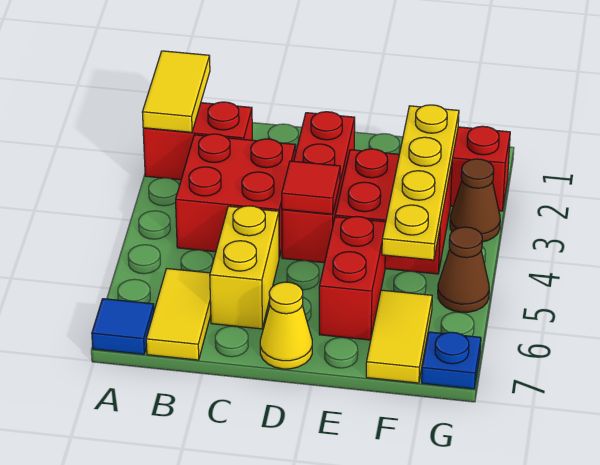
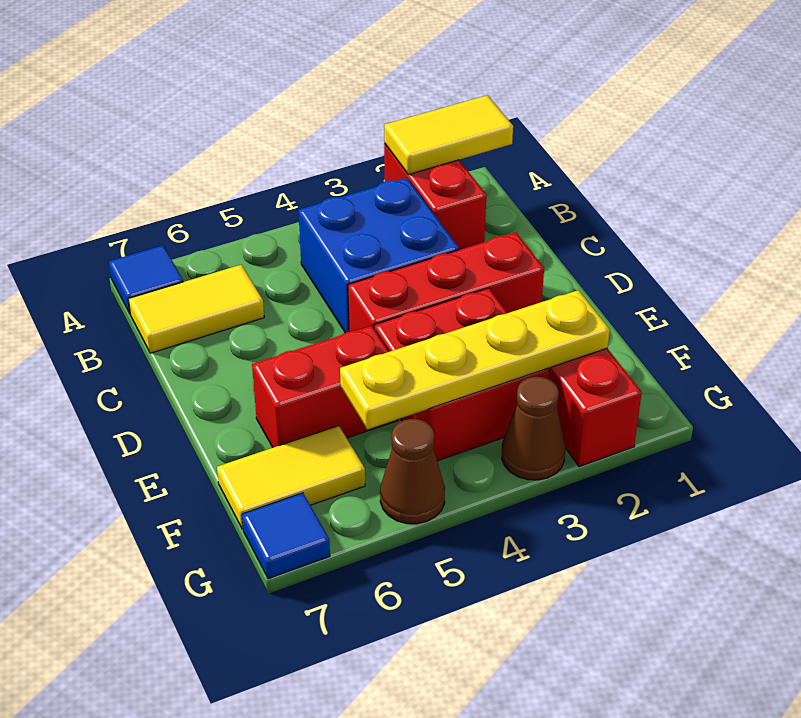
red brick B3:C4 level 1 -> blue brick B3:C4 level 1
yellow brick C5:C6 level 1 -> none
red tile D4 level 2 -> none
yellow cone D7 level 1 -> none
blue plate G7 level 1 -> blue tile G7 level 1

